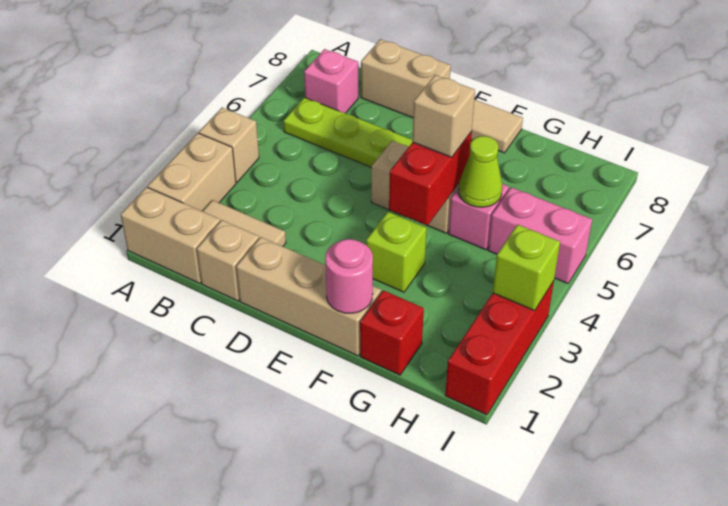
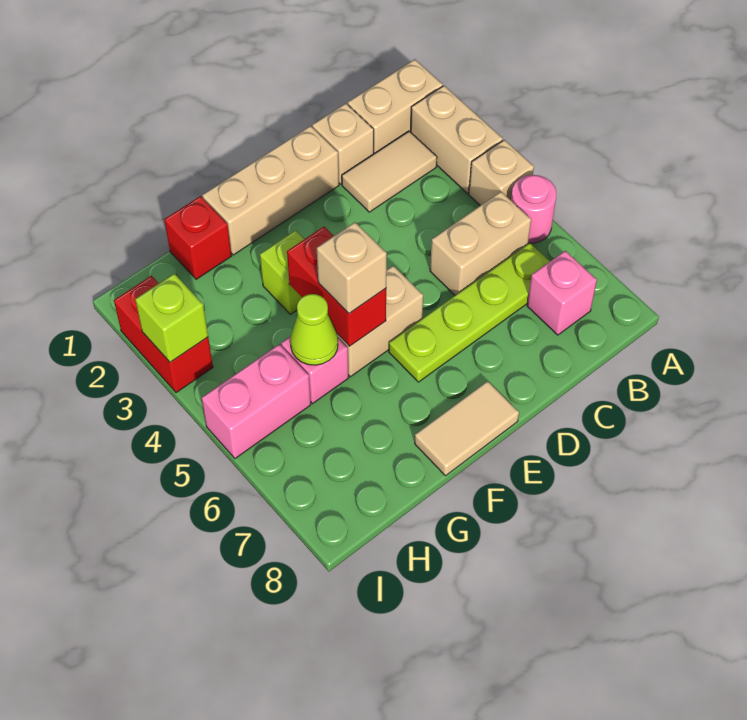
tan brick C8:D8 level 1 -> tan brick B5:C5 level 1
pink round brick F1 level 2 -> pink round brick A5 level 1
red brick I1:I3 level 1 -> red brick I2:I3 level 1

